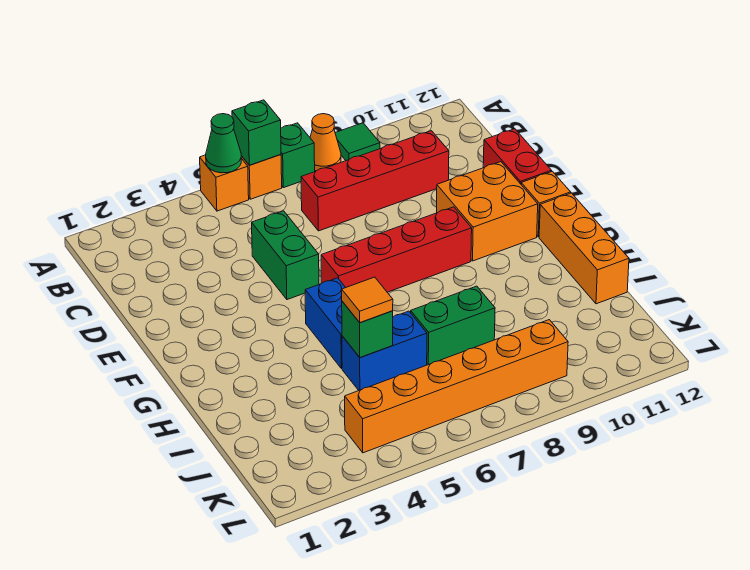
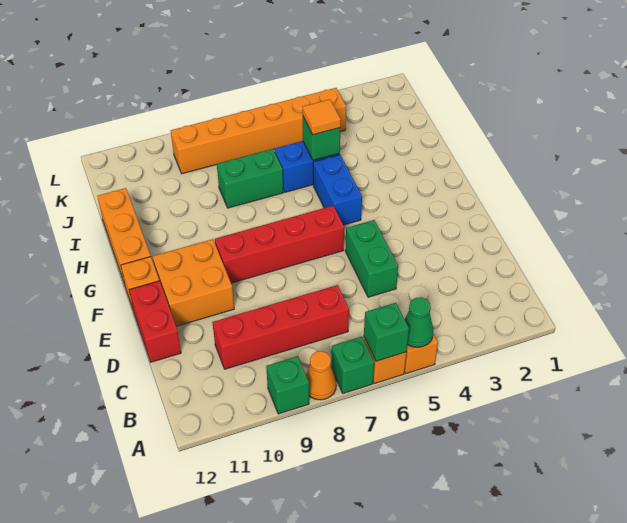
green tile A9 level 1 -> green brick A9 level 1

